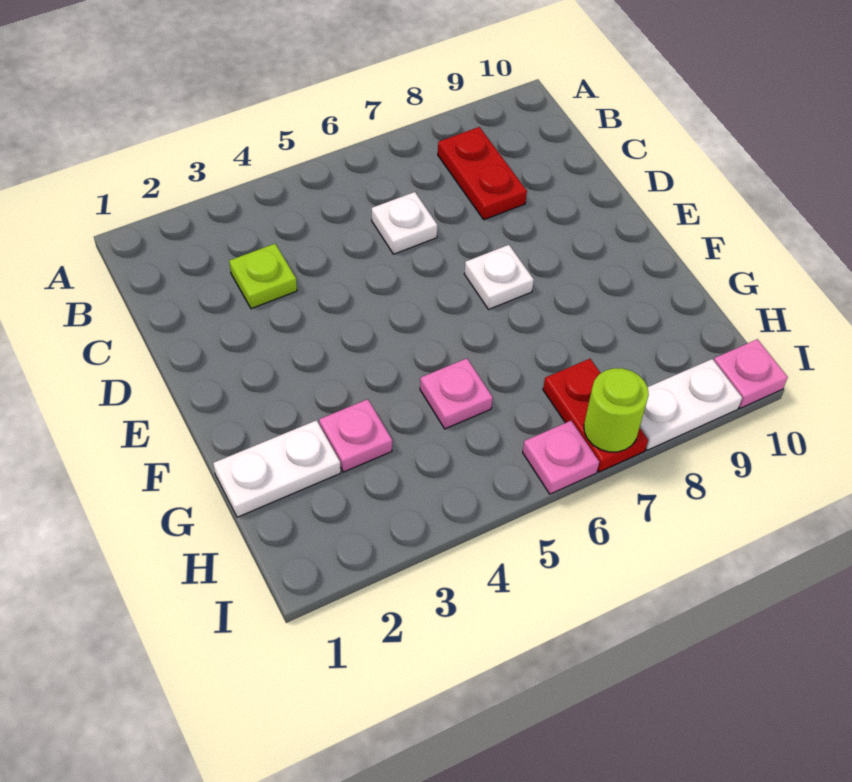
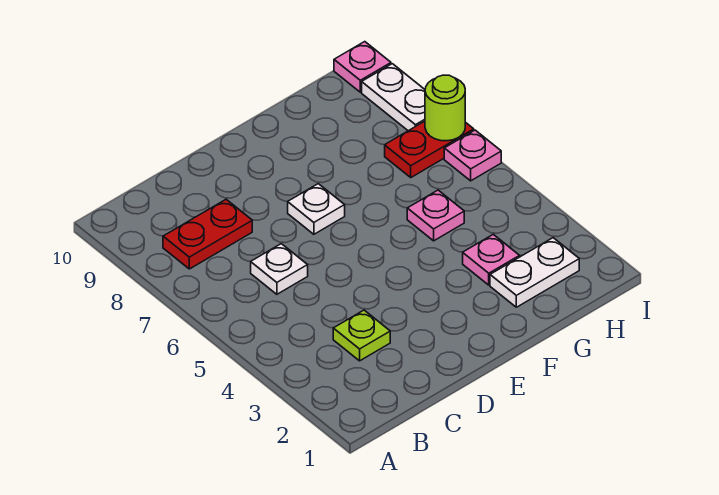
white plate G1:G2 level 1 -> white plate G2:H2 level 1

